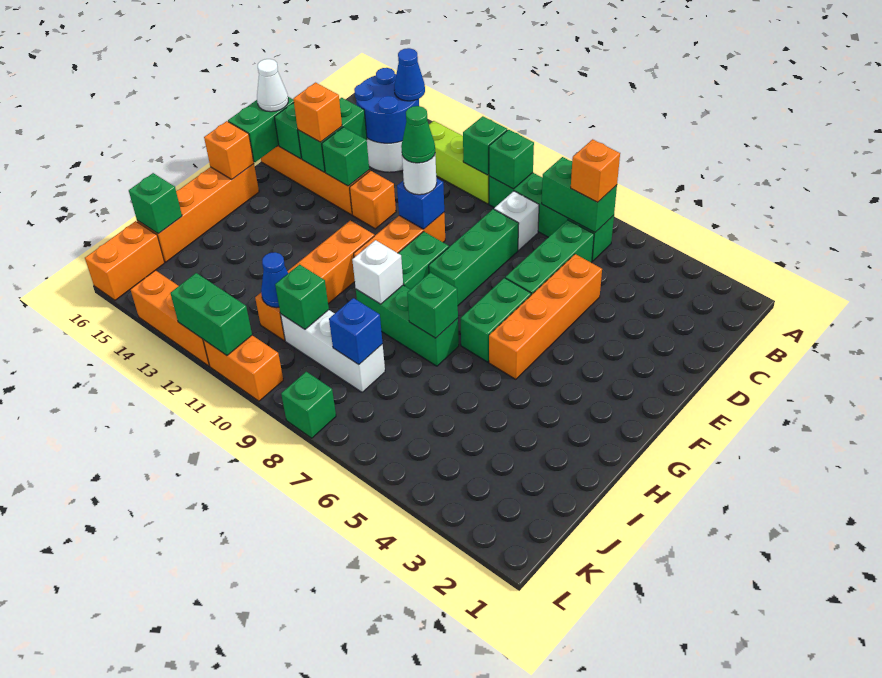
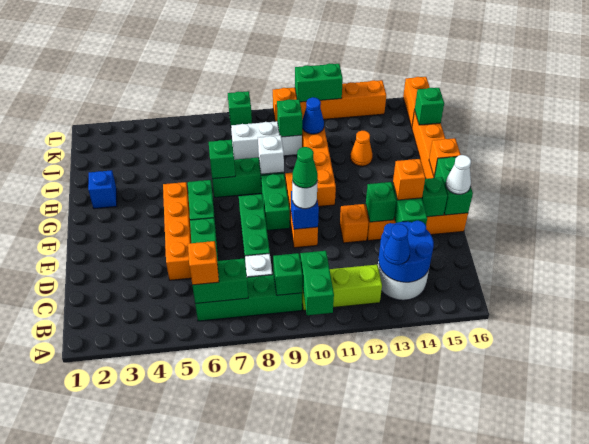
green brick B10 level 2 -> green brick A10:B10 level 2
none -> orange cone I13 level 1
blue brick J8 level 2 -> blue brick H2 level 1

